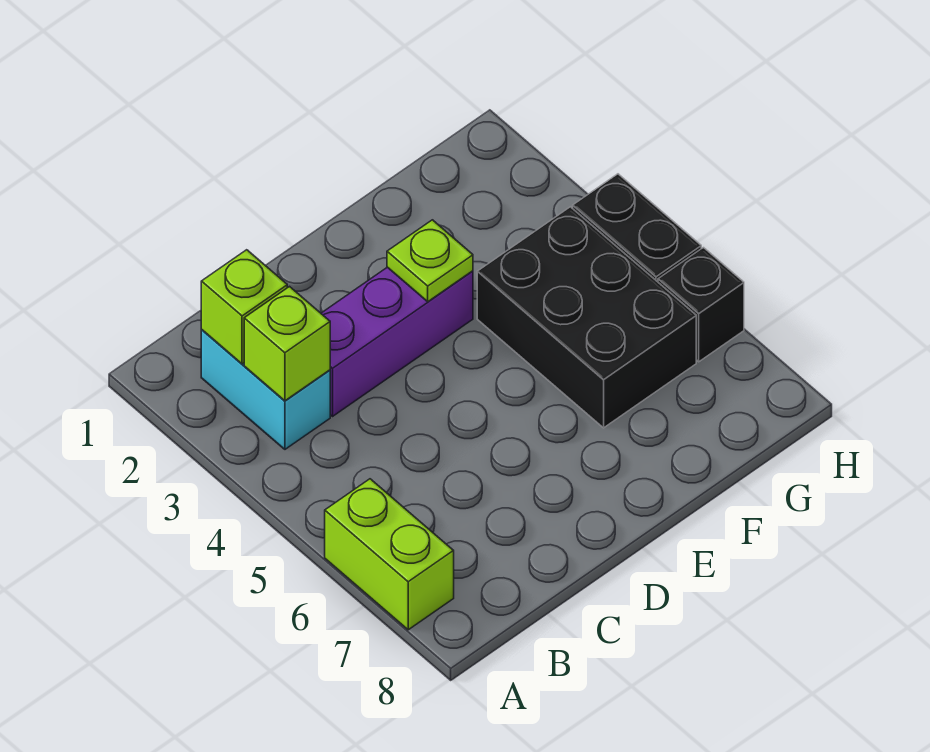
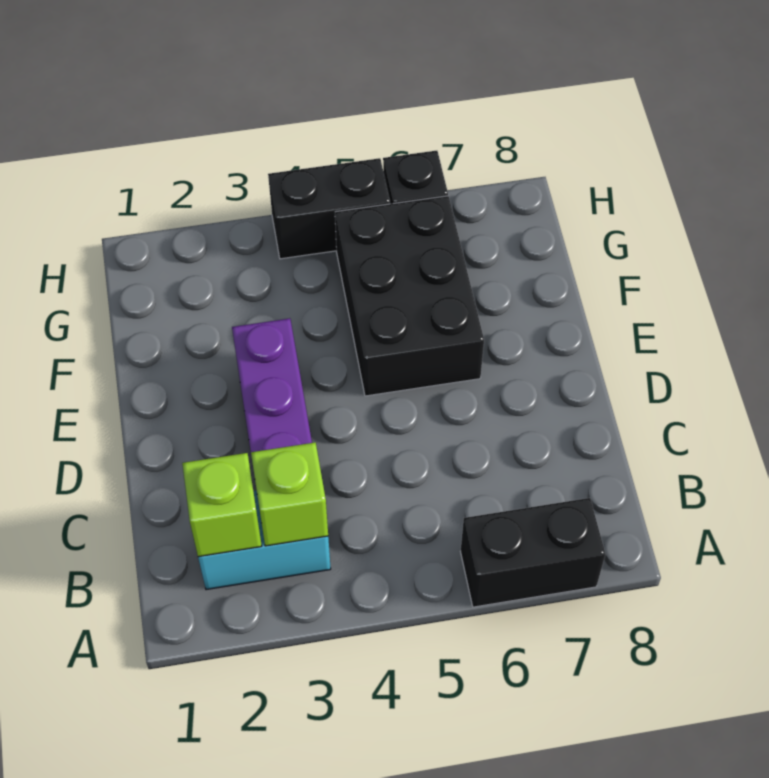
lime brick A6:A7 level 1 -> black brick A6:A7 level 1
lime plate E3 level 2 -> none
black brick F4:G6 level 1 -> black brick E5:G6 level 1

